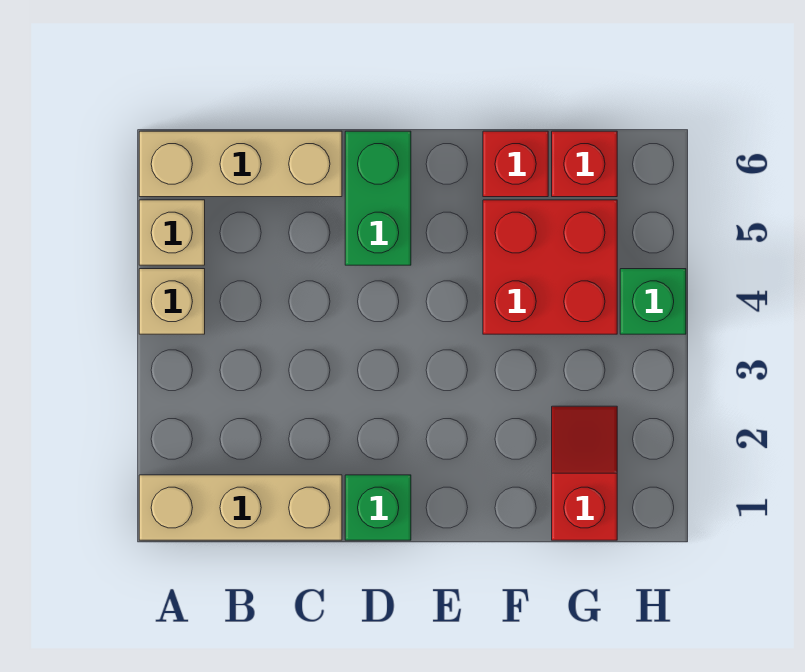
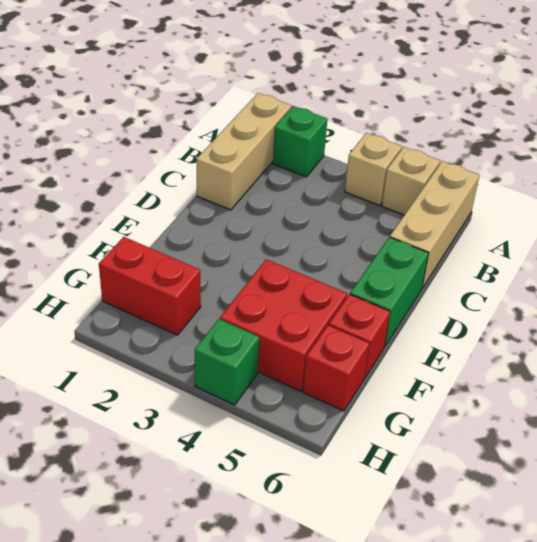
green brick D1 level 1 -> green brick A2 level 1
green brick D5:D6 level 1 -> green brick D6:E6 level 1
red slope G1:G2 level 1 top 1 -> red brick G1:G2 level 1

